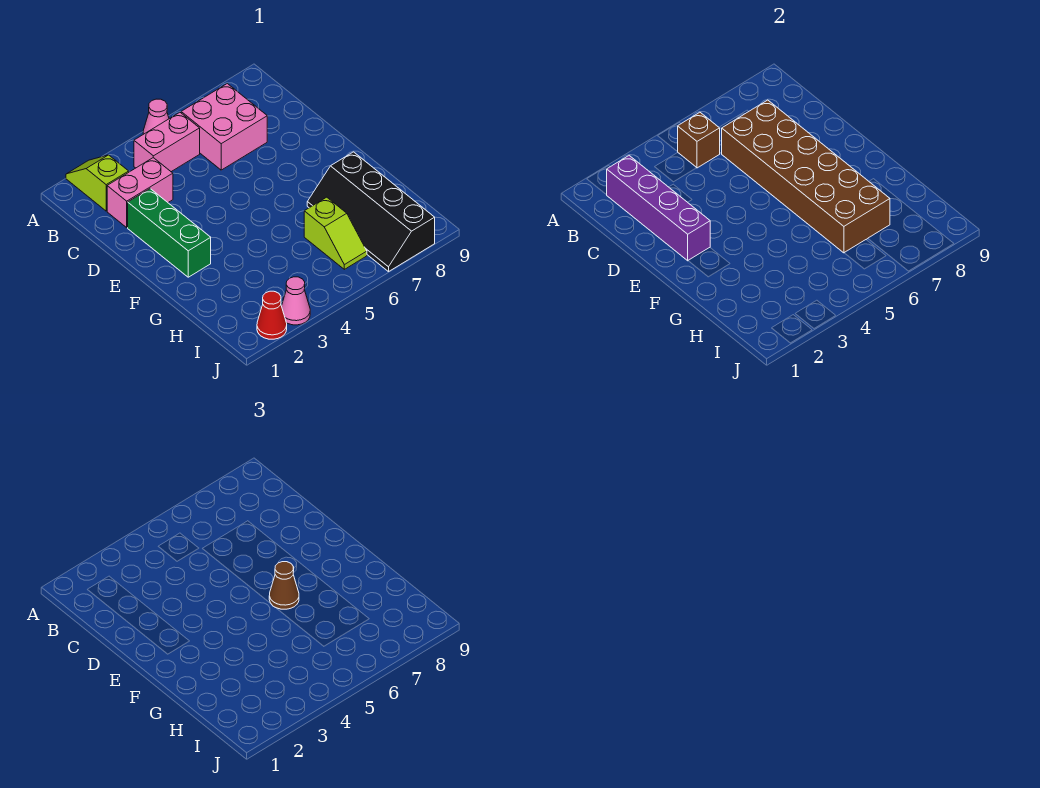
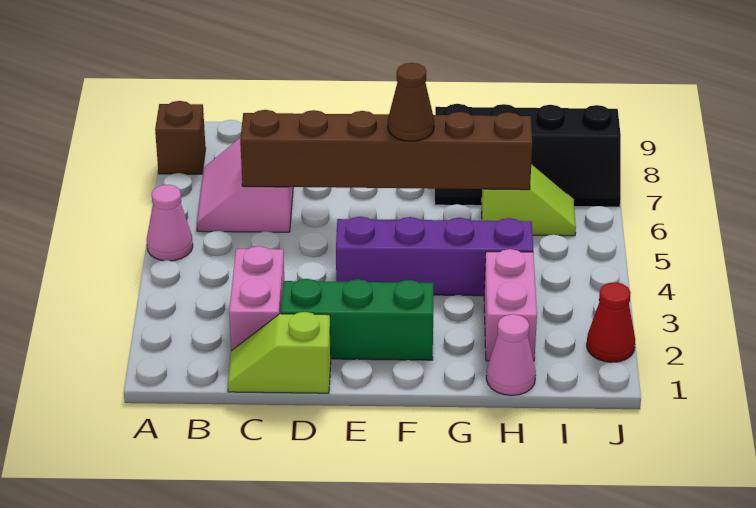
lime slope A2:B2 level 1 top B -> lime slope C1:D1 level 1 top D
purple brick B2:E2 level 2 -> purple brick E4:H4 level 1
pink brick B4:B5 level 1 -> pink brick H2:H3 level 1
brown brick B5 level 2 -> brown brick A8 level 1
pink brick B6:C7 level 1 -> pink slope B6:C7 level 1 top C
brown brick C6:H7 level 2 -> brown brick C6:H6 level 2
pink cone J3 level 1 -> pink cone H1 level 1

